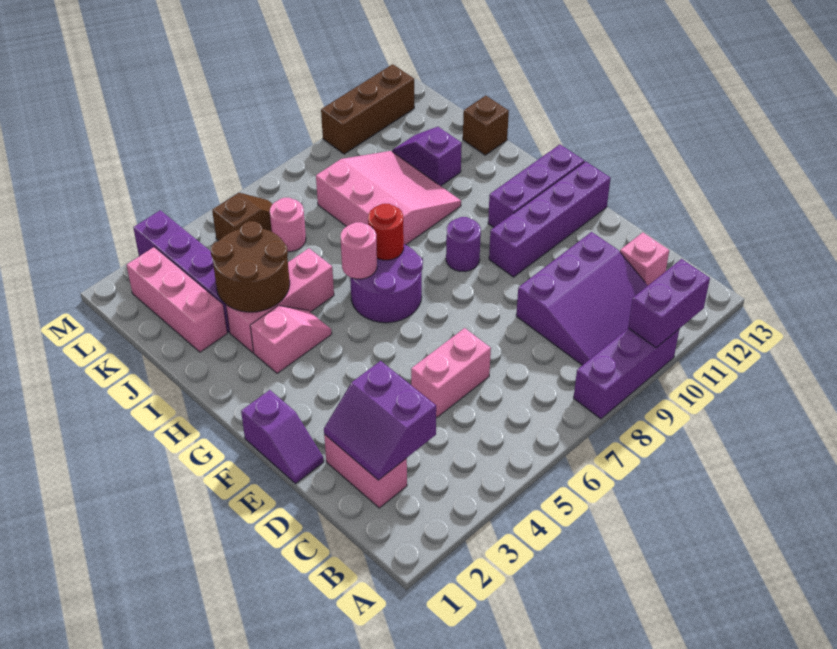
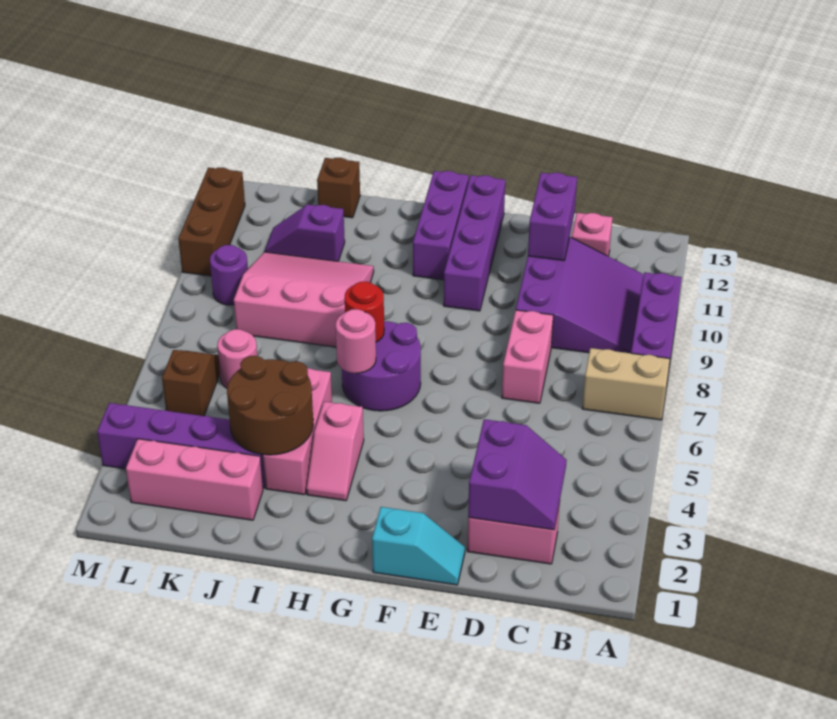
none -> tan brick A7:B7 level 1
purple brick A10:A11 level 2 -> purple brick D11:D12 level 2
purple slope C2:D3 level 2 top 3 -> purple slope C2:D3 level 2 top D
pink brick D5:D6 level 1 -> pink brick D7:D8 level 1
purple slope E1:F1 level 1 top F -> cyan slope E1:F1 level 1 top F
purple round brick G9 level 1 -> purple round brick L9 level 1
pink slope H3:H4 level 1 top 3 -> pink slope H3:H4 level 1 top 4

